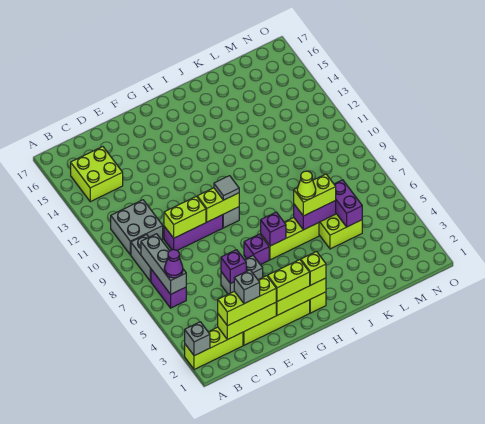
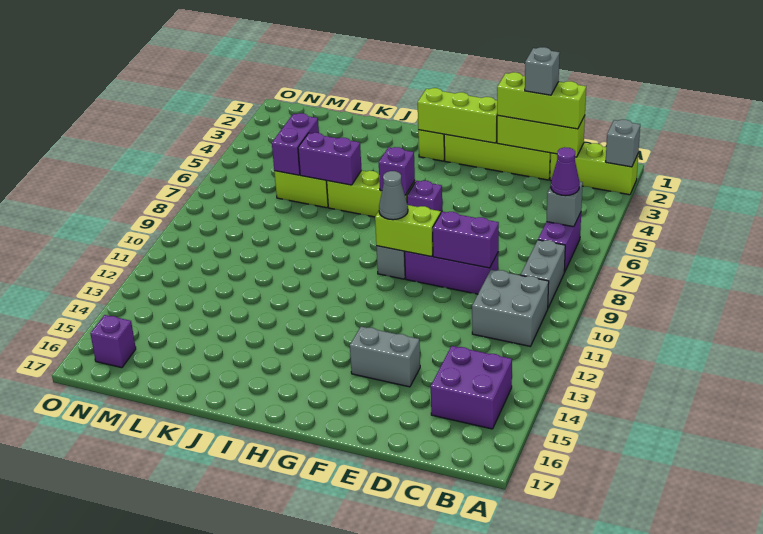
grey brick B6:B8 level 2 -> grey brick B6 level 2
lime brick B14:C15 level 1 -> purple brick B14:C15 level 1
lime brick D9:E9 level 2 -> purple brick D9:E9 level 2
grey brick E5:F5 level 1 -> grey brick E14:F14 level 1
purple brick E5 level 2 -> purple brick N16 level 1
lime brick F2:G2 level 3 -> none
grey tile G9 level 3 -> grey cone G9 level 3
lime brick H2 level 3 -> none
lime brick J6:K6 level 3 -> none
lime cone J6 level 4 -> none

